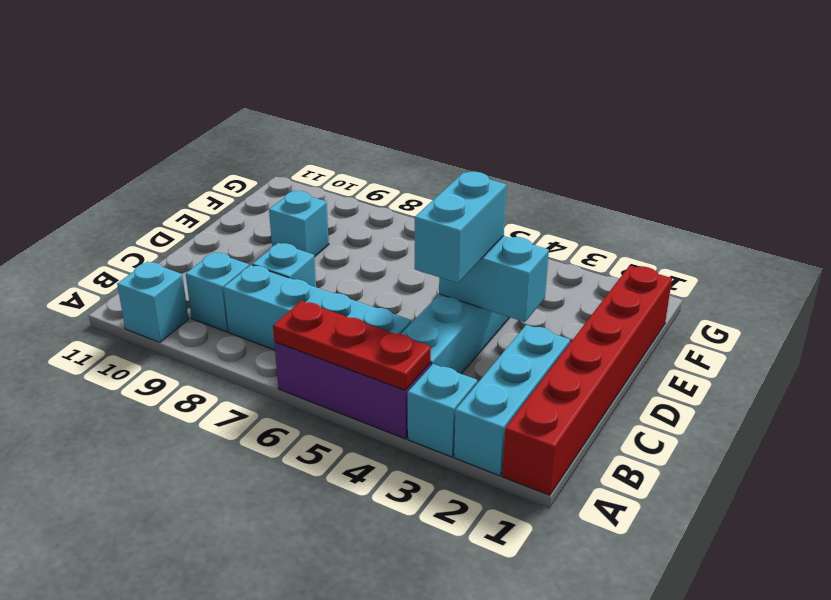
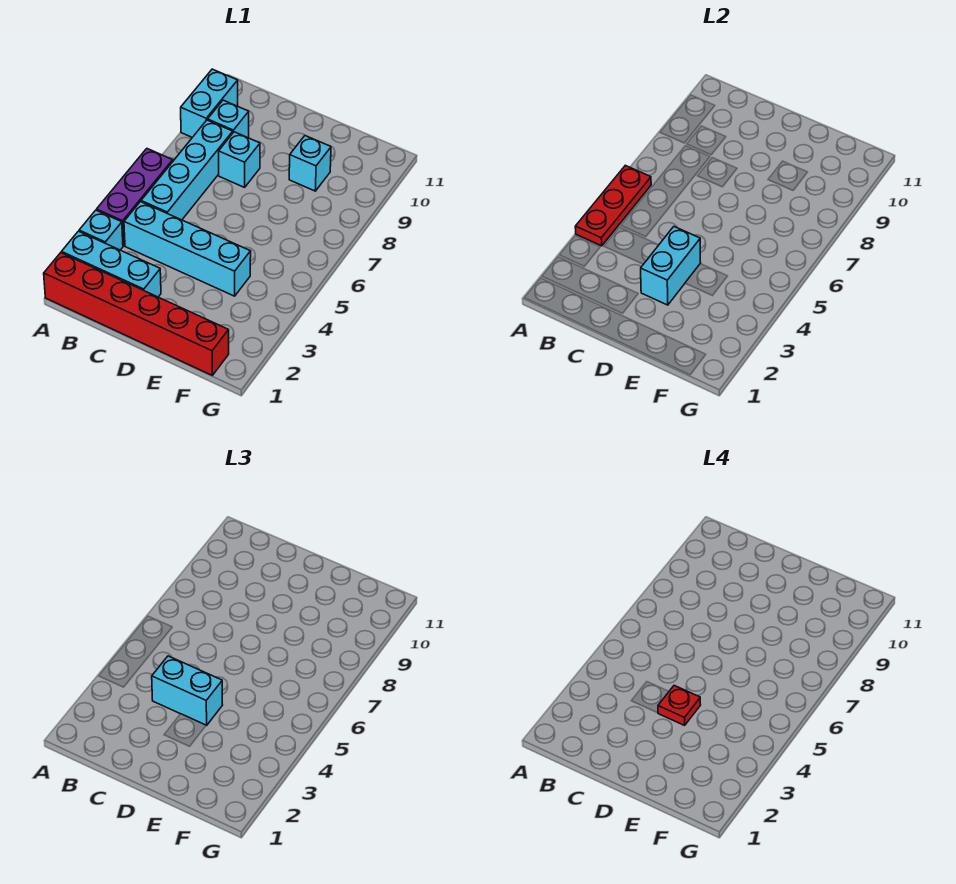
cyan brick A10 level 1 -> cyan brick A9:A10 level 1
none -> red plate D4 level 4

